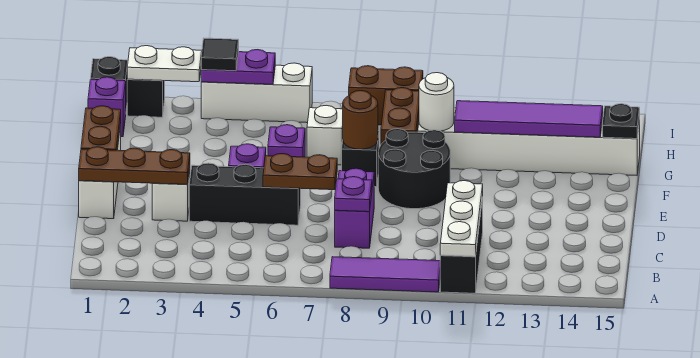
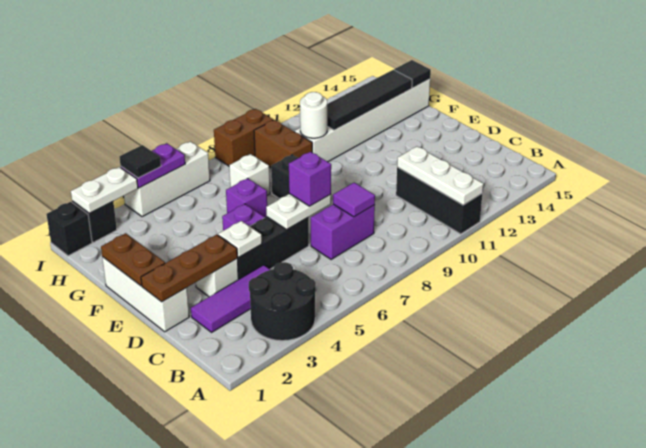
purple tile A8:A10 level 1 -> purple tile C2:C4 level 1
purple brick C8:D8 level 1 -> purple brick C7:C8 level 1
purple plate C8 level 2 -> purple tile C8 level 2
none -> white plate D4 level 2
brown plate D6:D7 level 2 -> white plate D6:D7 level 2
black round brick E9:F10 level 1 -> black round brick A3:B4 level 1
brown round brick F8 level 2 -> none
purple tile G11:G14 level 2 -> black tile G11:G14 level 2
black plate G15 level 2 -> black tile G15 level 2
purple brick H1 level 1 -> purple brick D7 level 3

